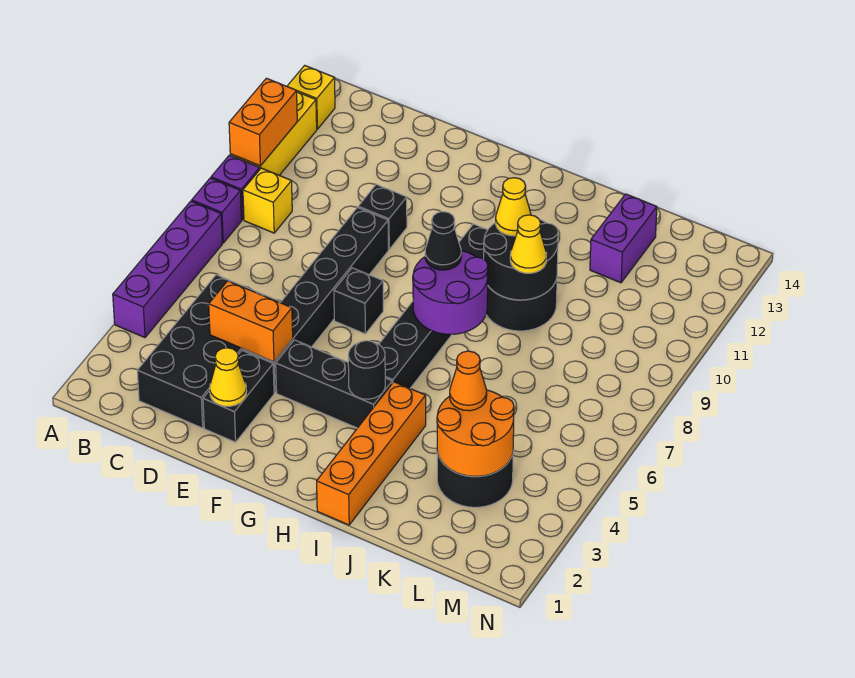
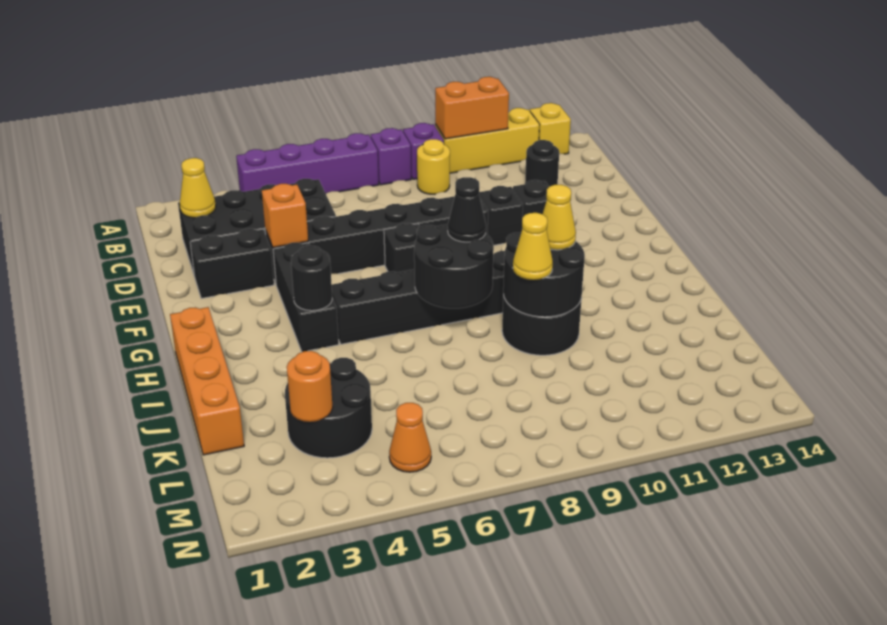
yellow brick B9 level 1 -> yellow round brick B9 level 1
none -> black round brick C12 level 1
orange brick D4:E4 level 2 -> orange brick E4 level 2
yellow cone E2 level 2 -> yellow cone C2 level 2
none -> black brick E11 level 1
purple round brick H7:I8 level 2 -> black round brick H7:I8 level 2
orange brick I1:I4 level 1 -> orange brick H1:K1 level 1
orange round brick K3:L4 level 2 -> orange round brick L3 level 2
orange cone K4 level 3 -> orange cone M5 level 1
purple brick K12:K13 level 1 -> none

